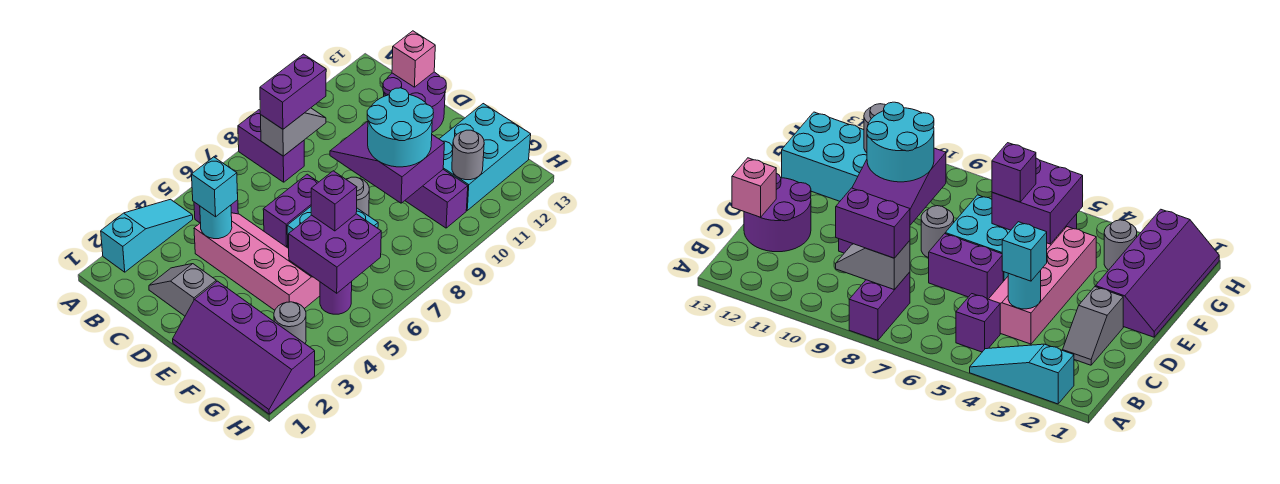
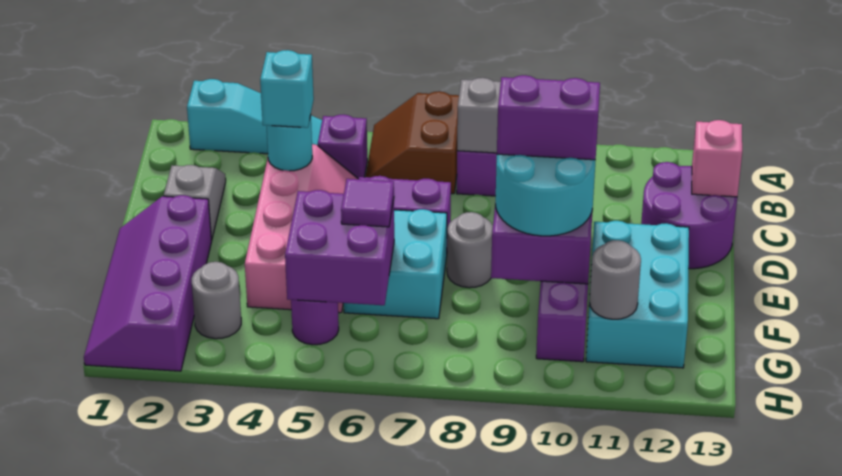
none -> brown slope A6:B7 level 1 top 7
purple brick B8:B9 level 3 -> purple brick E9:E10 level 4
purple brick F6 level 3 -> purple tile F6 level 3
cyan brick F11:G13 level 1 -> cyan brick E11:G12 level 1

